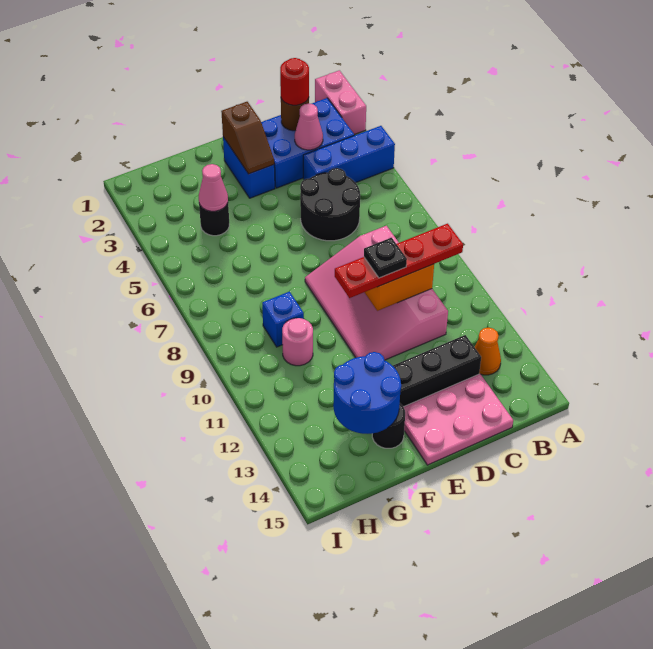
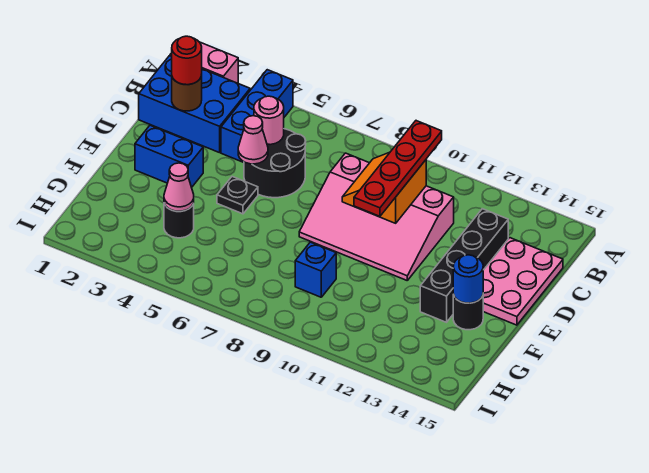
blue brick B2:D3 level 1 -> blue brick B1:C3 level 1
orange cone B13 level 1 -> none
pink cone C3 level 2 -> pink cone D5 level 2
black plate D10 level 4 -> black plate E5 level 1
brown slope E2:E3 level 2 top 2 -> none
blue round brick F13:G14 level 2 -> blue round brick F14 level 2
pink round brick G10 level 1 -> pink round brick C5 level 2

